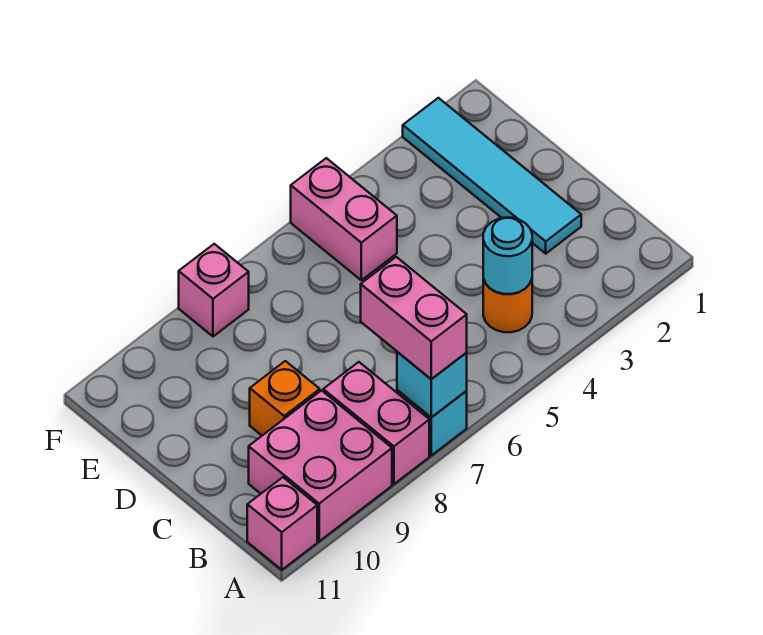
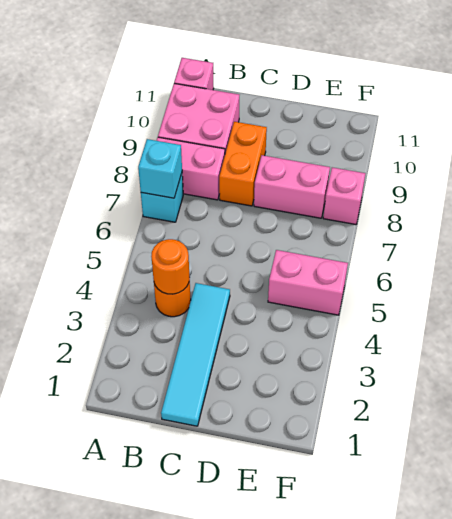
pink brick A7:B7 level 3 -> pink brick D8:E8 level 1
cyan round brick B4 level 2 -> orange round brick B4 level 2
cyan tile C2:F2 level 1 -> cyan tile C1:C4 level 1
orange brick C9 level 1 -> orange brick C8:C9 level 1

